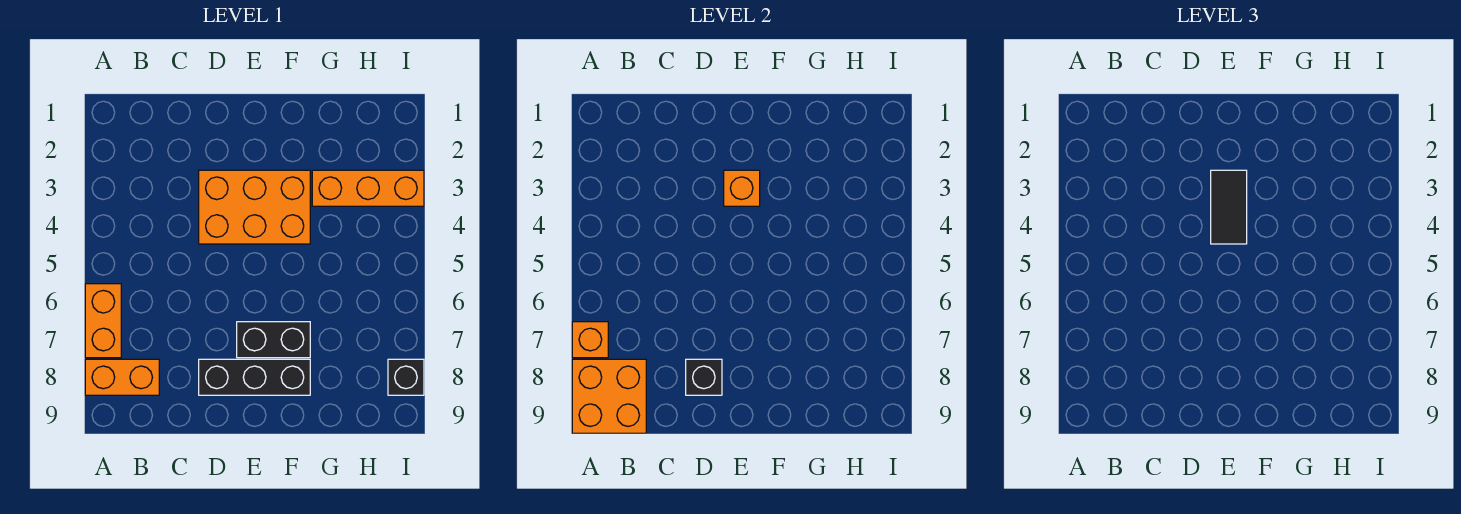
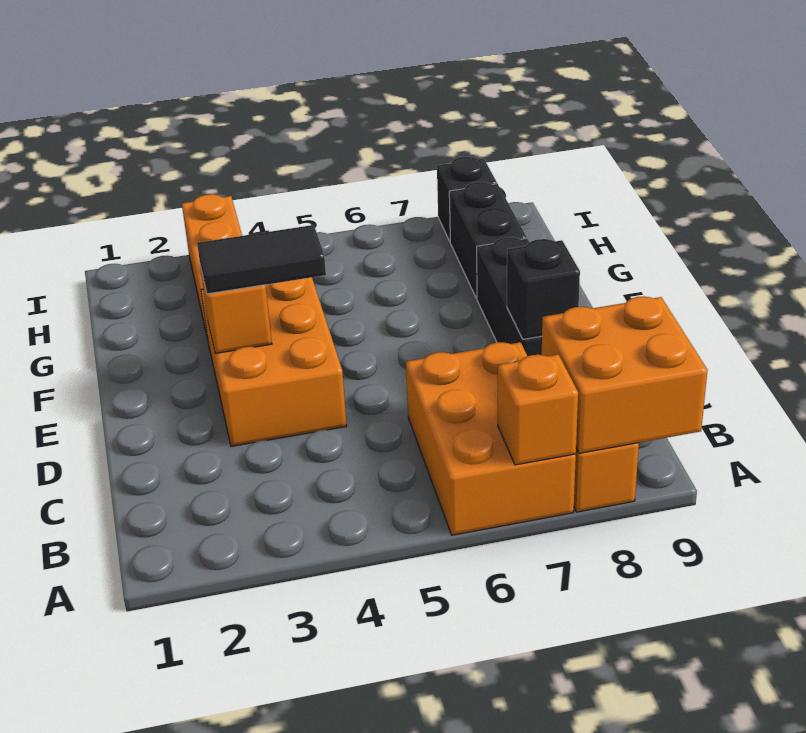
orange brick A6:A7 level 1 -> orange brick A6:C7 level 1
black brick E7:F7 level 1 -> black brick G8:H8 level 1

